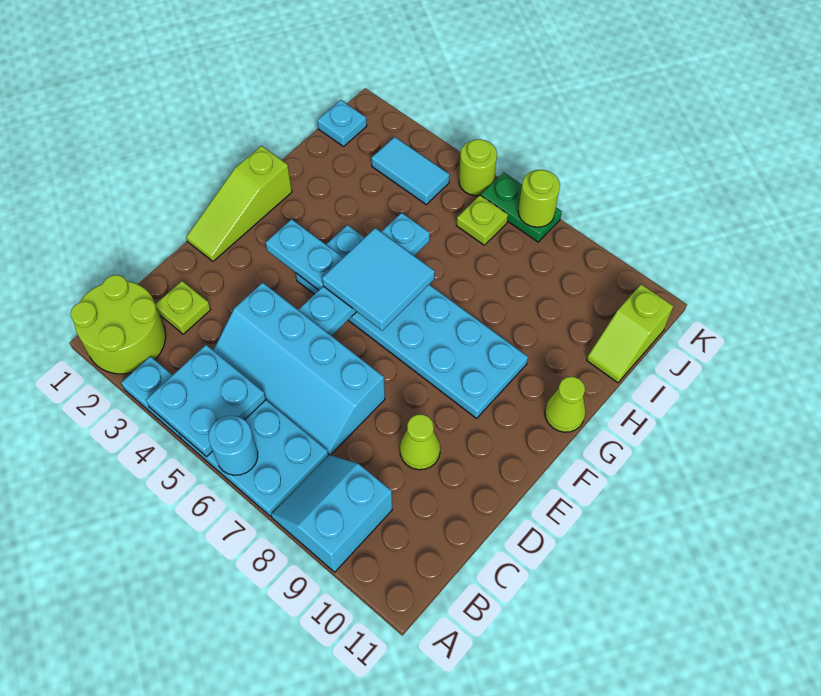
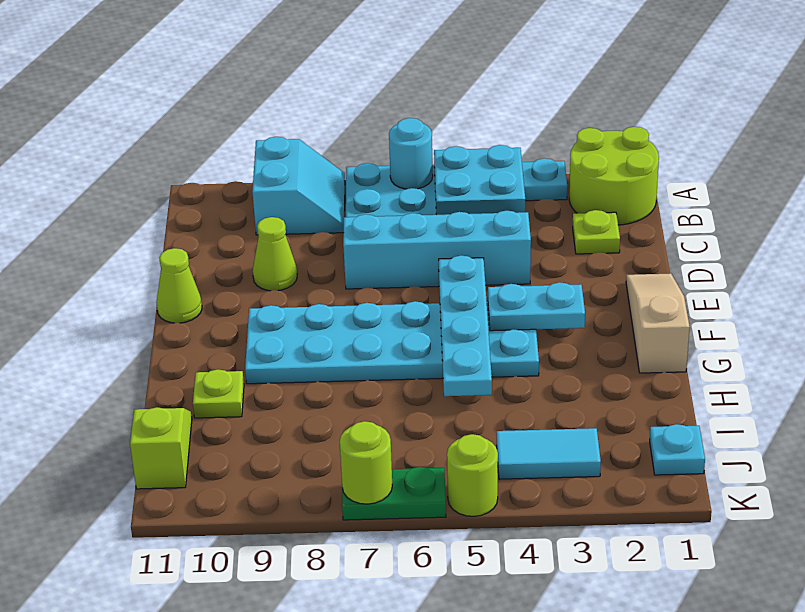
lime slope E1:G1 level 1 top G -> tan slope E1:G1 level 1 top G
cyan tile F5:G6 level 3 -> none
lime cone G11 level 1 -> lime cone E11 level 1
lime plate J6 level 1 -> lime plate H10 level 1

